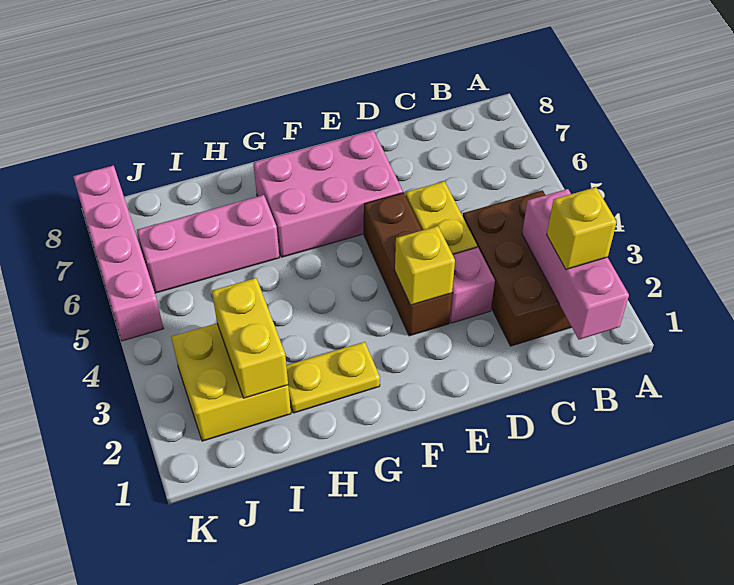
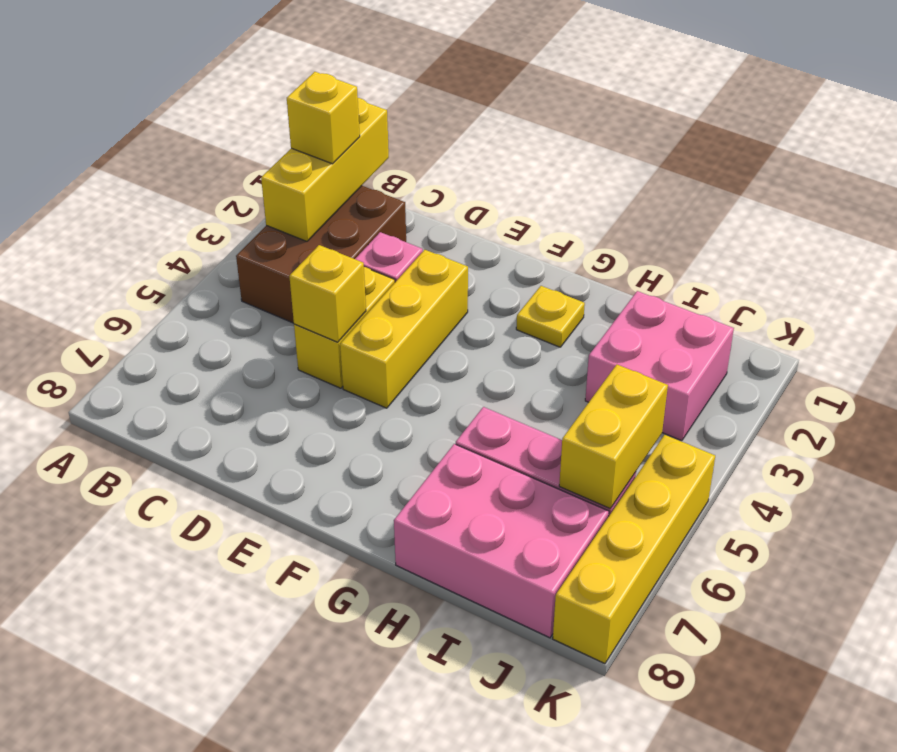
pink brick B1:B3 level 2 -> yellow brick B1:B3 level 2
brown brick E3:E5 level 1 -> yellow brick E3:E5 level 1
yellow brick E3 level 2 -> yellow brick D5 level 2
pink brick E6:G7 level 1 -> pink brick H7:J8 level 1
yellow plate G2:H2 level 1 -> yellow plate G2 level 1
yellow brick I2:J3 level 1 -> pink brick I2:J3 level 1
yellow brick I2:I3 level 2 -> yellow brick J5:J6 level 2
pink brick K5:K8 level 1 -> yellow brick K5:K8 level 1

